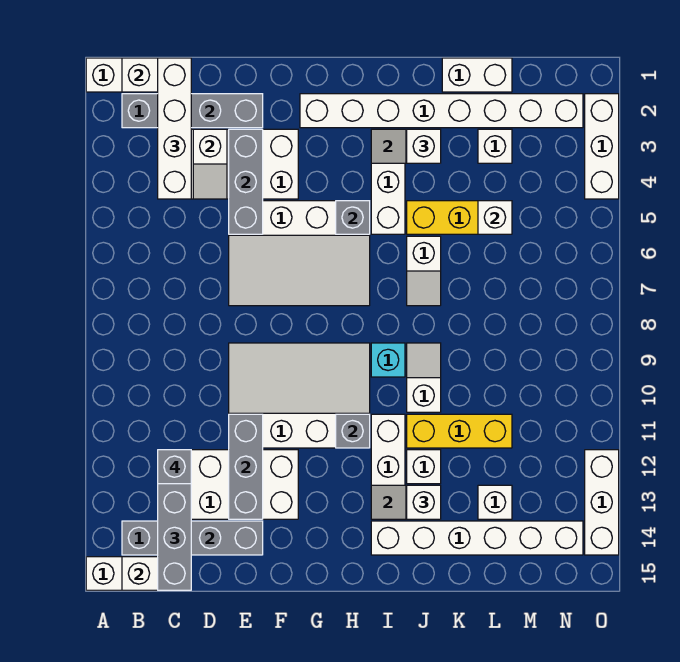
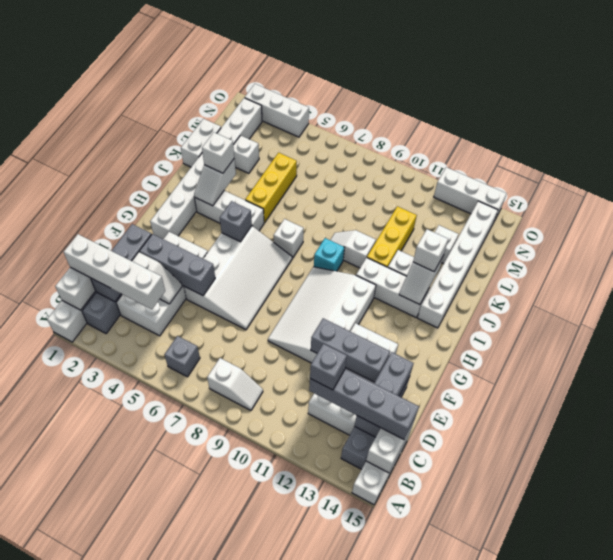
grey brick H11 level 2 -> grey brick B6 level 1
white slope J6:J7 level 1 top 6 -> white slope B8:B9 level 1 top 8
white brick L5 level 2 -> white brick I7 level 1

